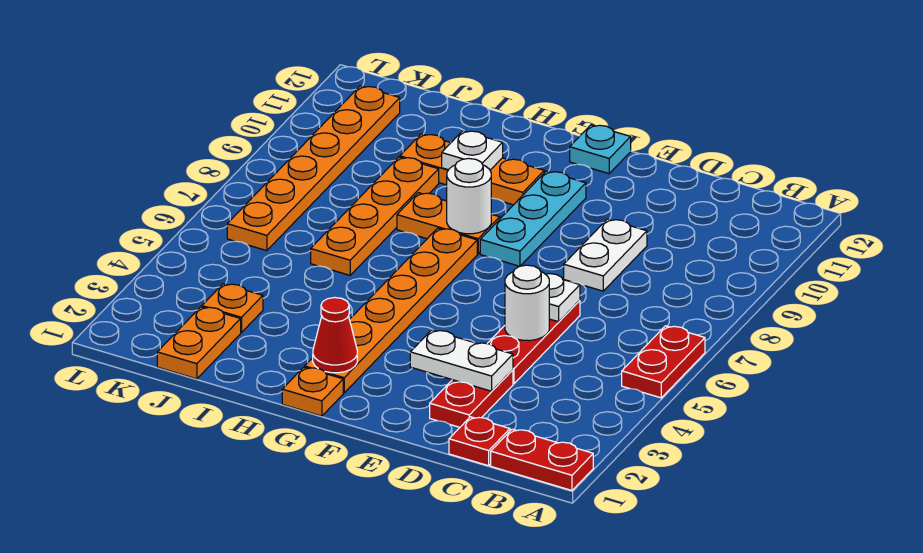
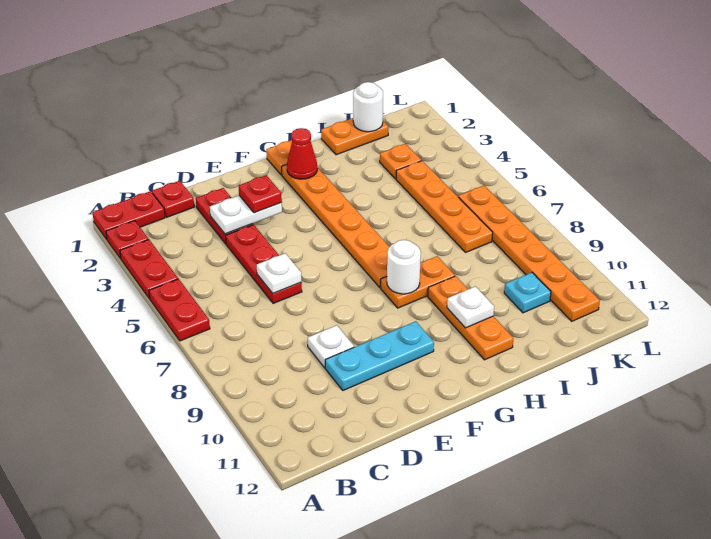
none -> red plate A2 level 1
none -> red plate A3:A4 level 1
white round brick D5 level 2 -> white round brick J1 level 2
white plate D8:D9 level 1 -> white plate D9 level 1
none -> red plate E3 level 3
cyan plate F8:F10 level 1 -> cyan plate D10:F10 level 1
cyan plate F12 level 1 -> cyan plate J10 level 1
orange plate G10:I10 level 1 -> orange plate H9:H11 level 1
orange plate I6:I9 level 1 -> orange plate J4:J7 level 1
orange plate J1:J2 level 1 -> orange plate I1:J1 level 1

